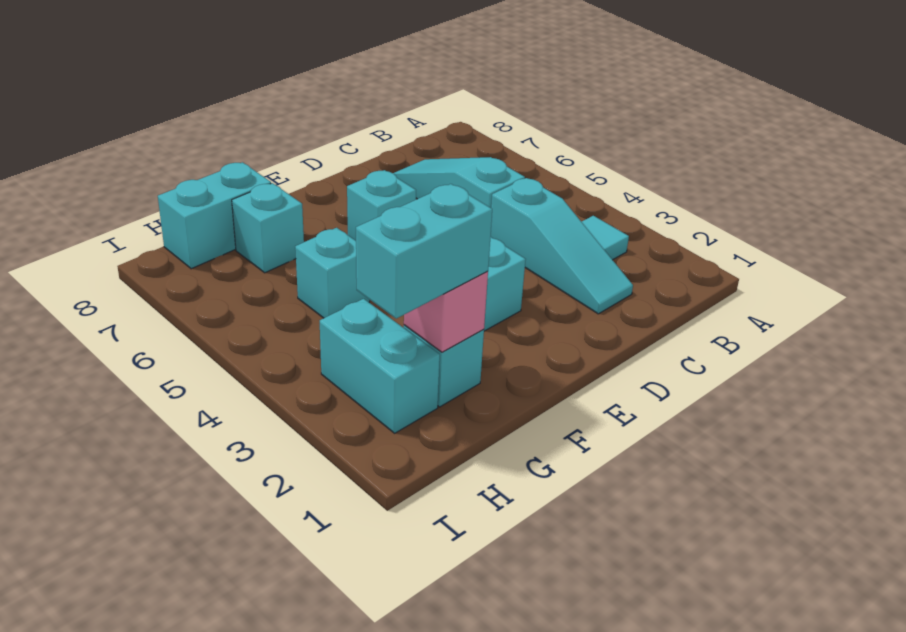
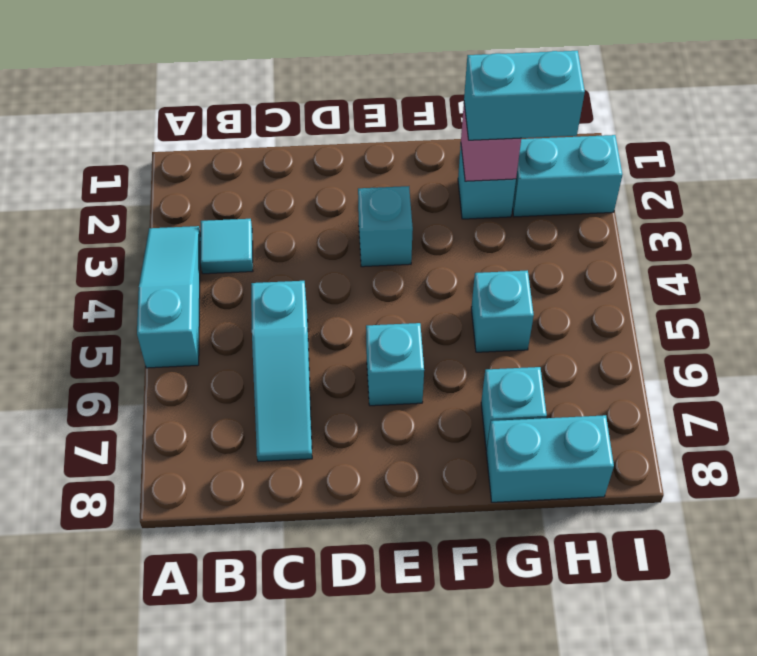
cyan slope C2:C4 level 1 top 4 -> cyan slope A3:A5 level 1 top 5
cyan brick H2:H3 level 1 -> cyan brick H2:I2 level 1

